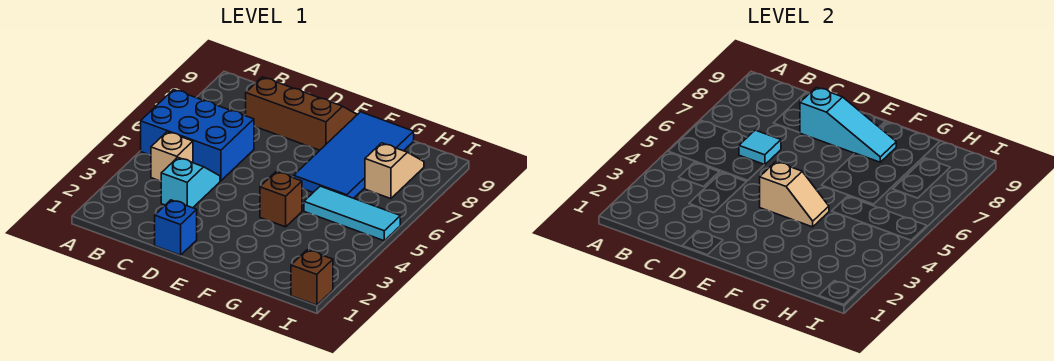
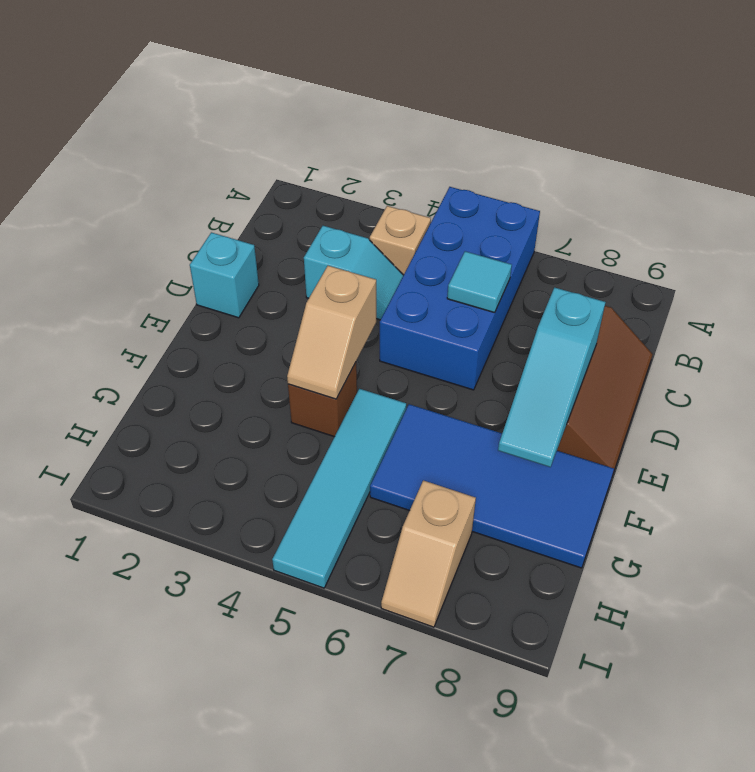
blue brick A5:C6 level 1 -> blue brick A5:D6 level 1
blue brick D1 level 1 -> cyan brick D1 level 1
cyan tile G5:I5 level 1 -> cyan tile F5:I5 level 1
tan slope H7:H8 level 1 top 7 -> tan slope H7:I7 level 1 top H
brown brick I1 level 1 -> none

